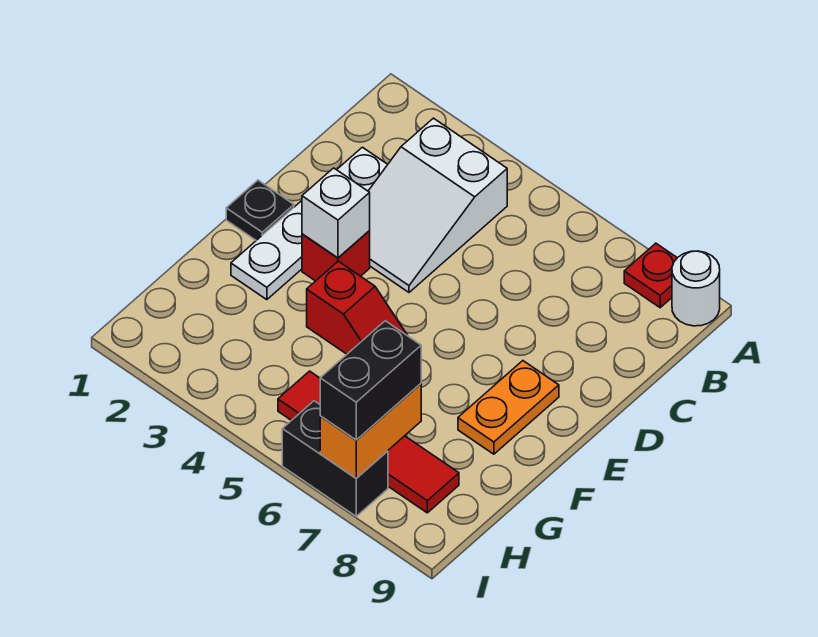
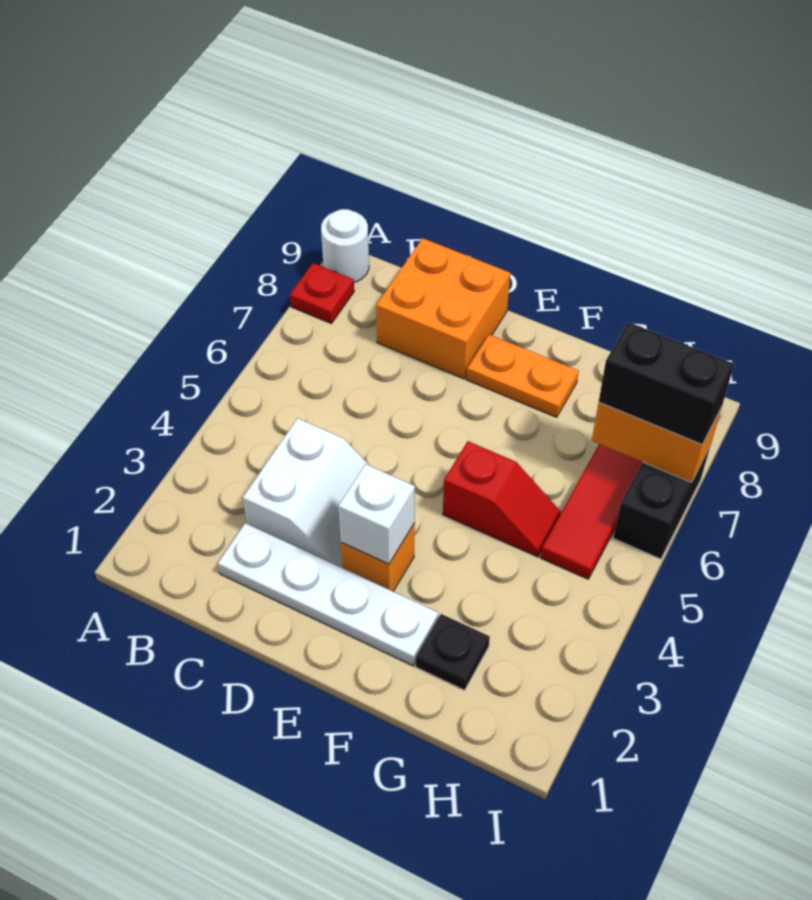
white slope B3:D4 level 1 top B -> white slope C3:D4 level 1 top C
none -> orange brick C8:D9 level 1
black plate E1 level 1 -> black plate G2 level 1
red brick E3 level 1 -> orange brick E3 level 1
red slope F4:F5 level 1 top 4 -> red slope F5:G5 level 1 top F

